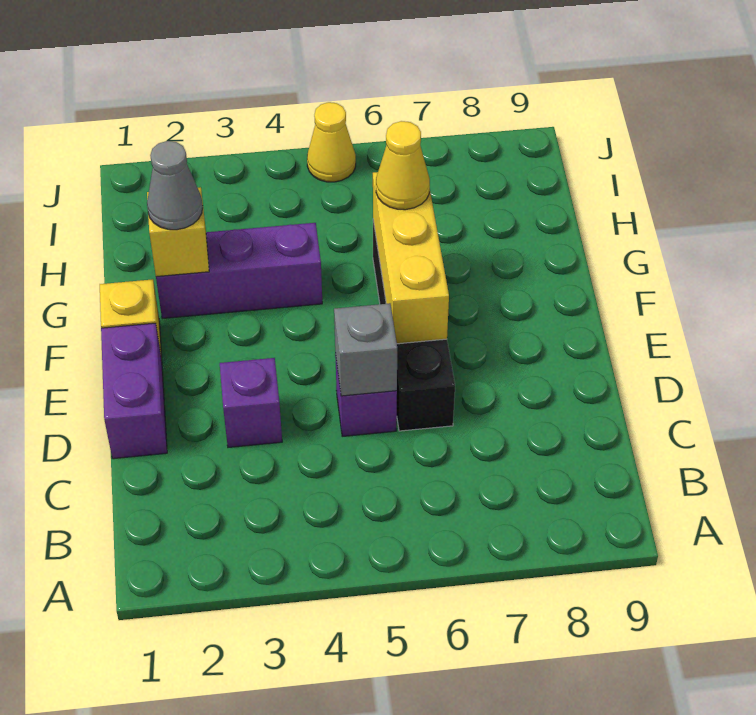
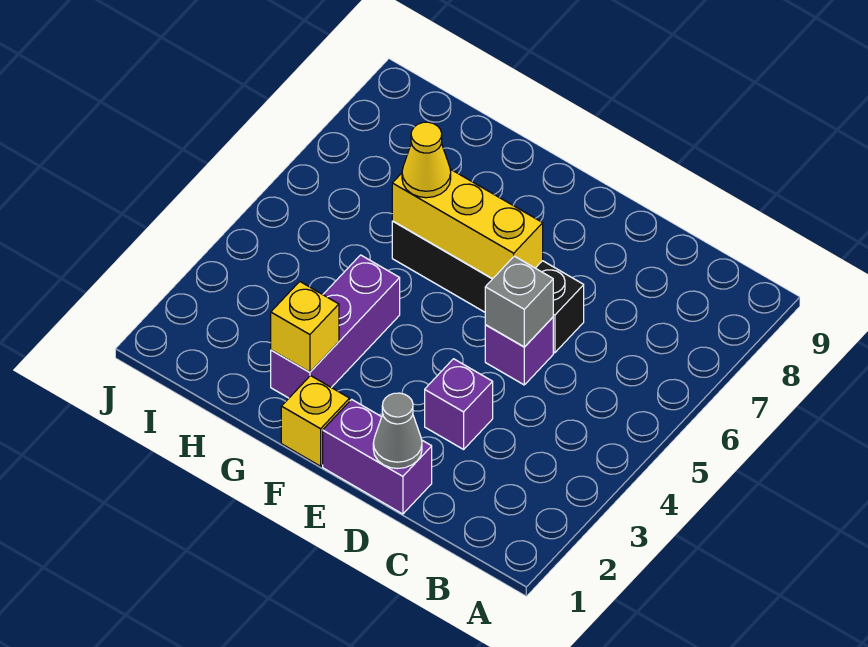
grey cone G2 level 3 -> grey cone D1 level 2
yellow cone J5 level 1 -> none

